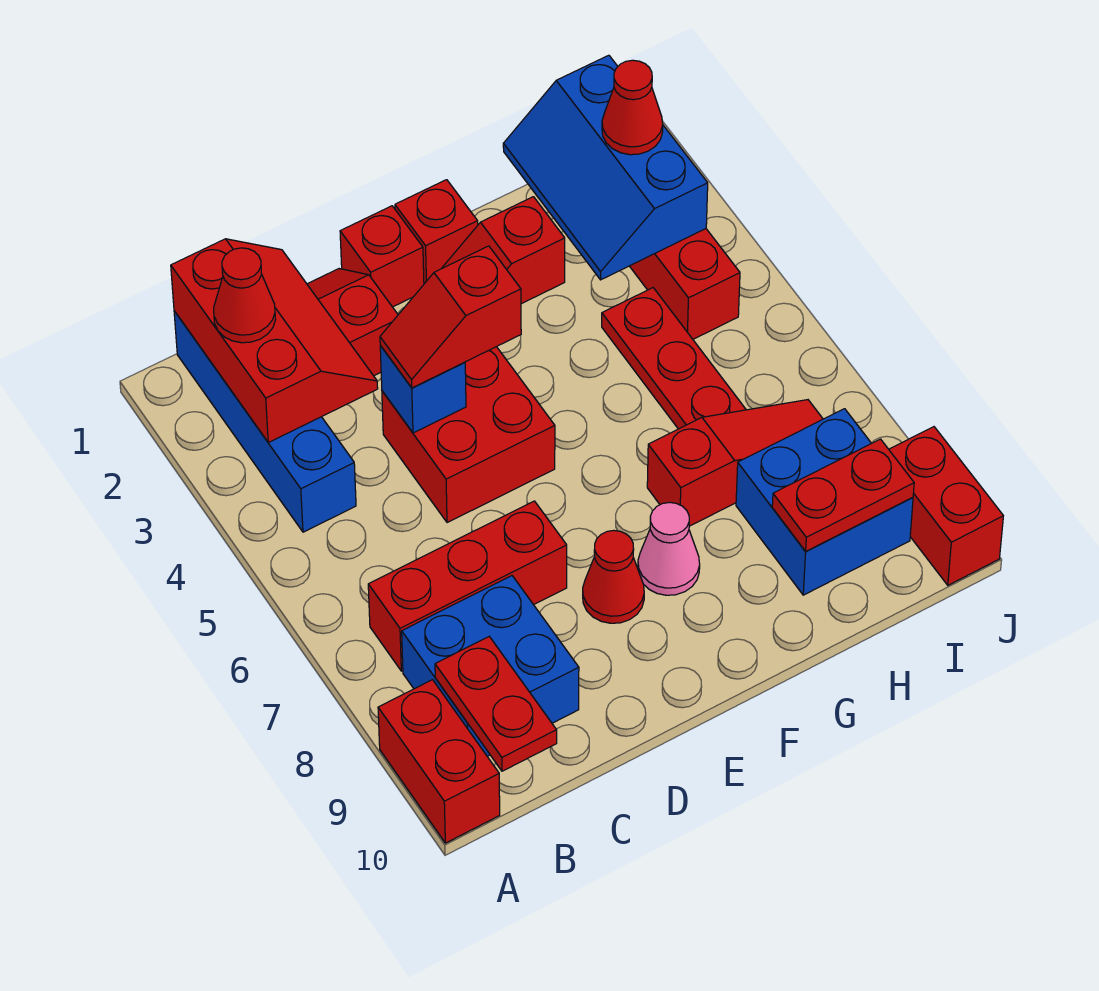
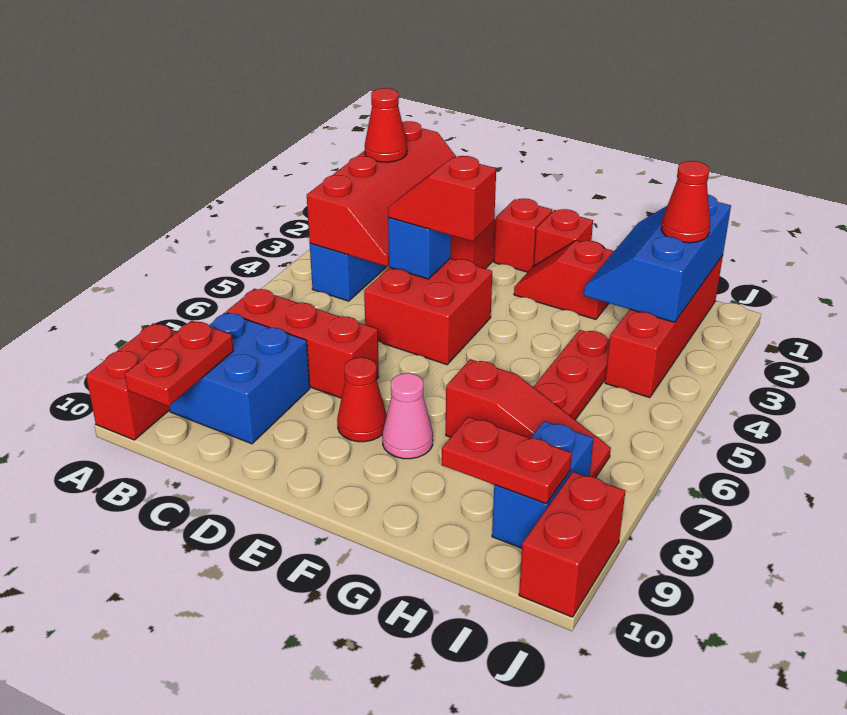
red slope B1:C3 level 2 top B -> red slope B1:C4 level 2 top B
blue brick H8:I9 level 1 -> blue brick I8:I9 level 1

